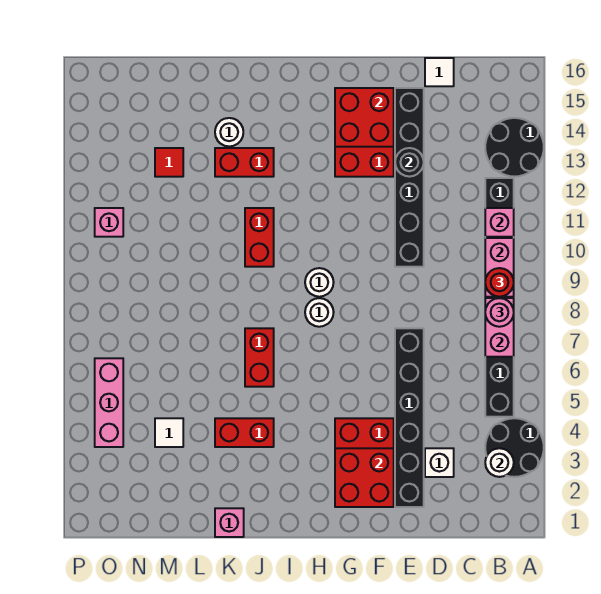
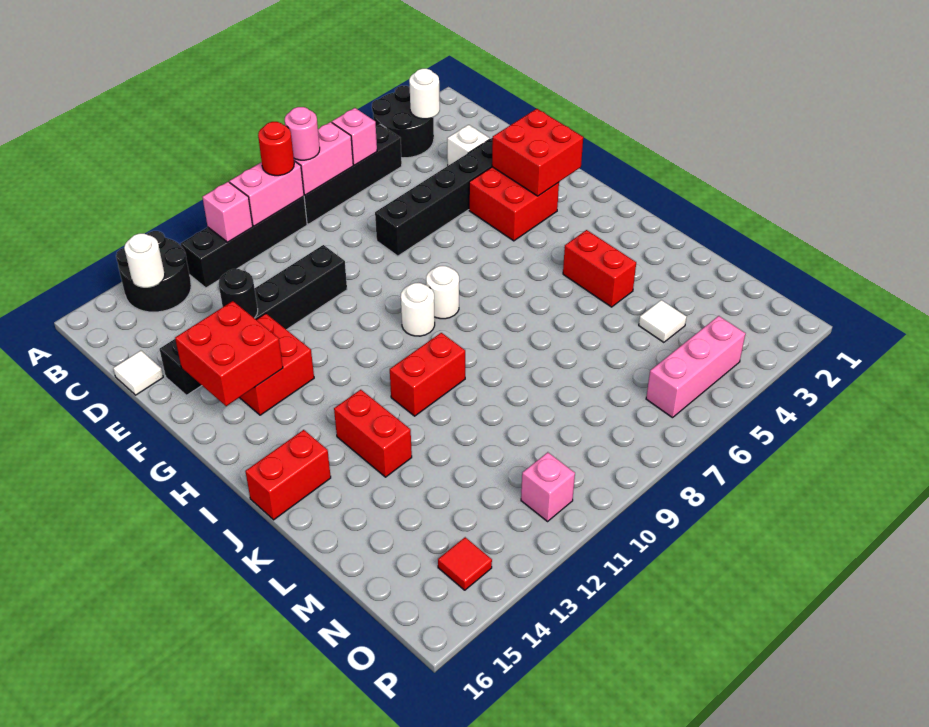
red brick J6:J7 level 1 -> red brick J15:J16 level 1
pink brick K1 level 1 -> pink brick B6 level 2
white round brick K14 level 1 -> white round brick B14 level 2
red tile M13 level 1 -> red tile O14 level 1

